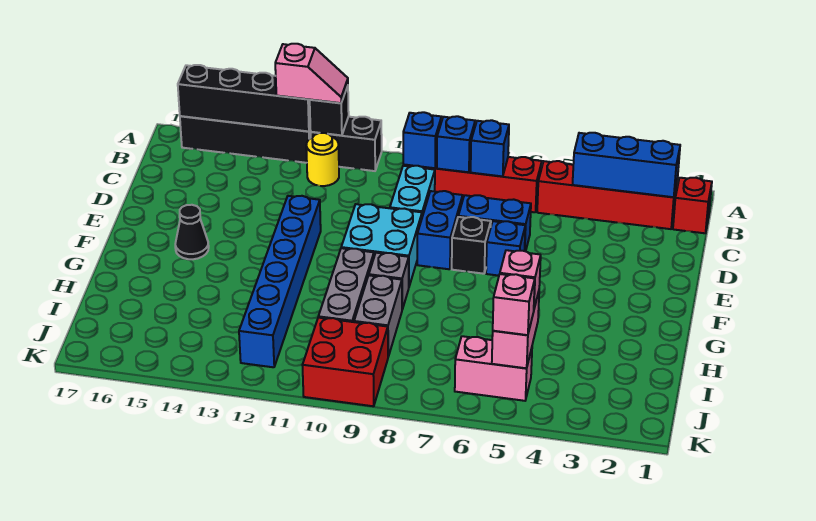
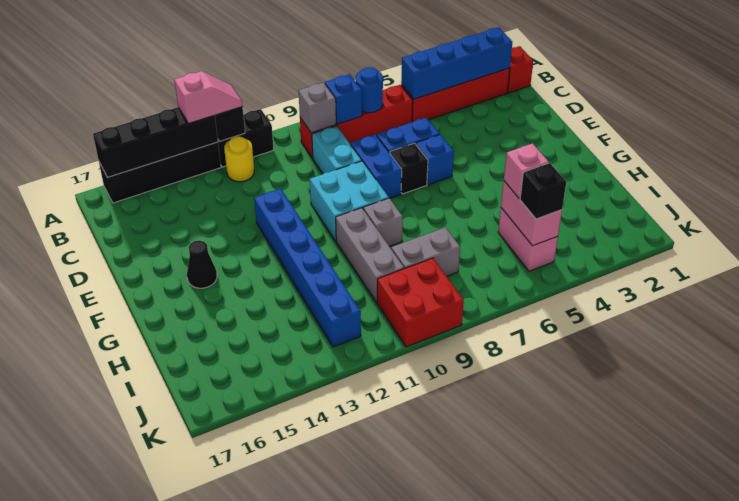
blue brick B2:B4 level 2 -> blue brick B2:B5 level 2
blue brick B7 level 2 -> blue round brick B7 level 2
blue brick B9 level 2 -> grey brick B9 level 2
grey brick H9:I9 level 1 -> grey brick I8:I9 level 1
pink brick J5:J6 level 1 -> pink brick I5:J5 level 1
pink brick J5 level 3 -> black brick J5 level 3

